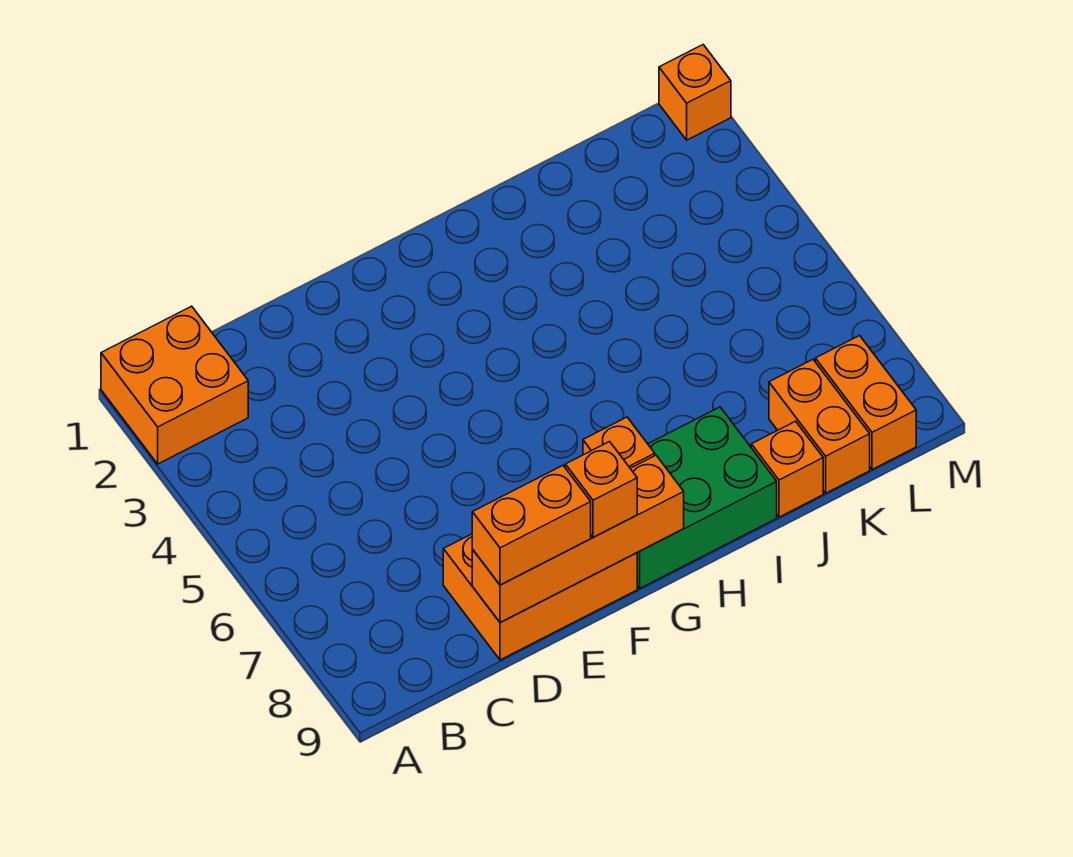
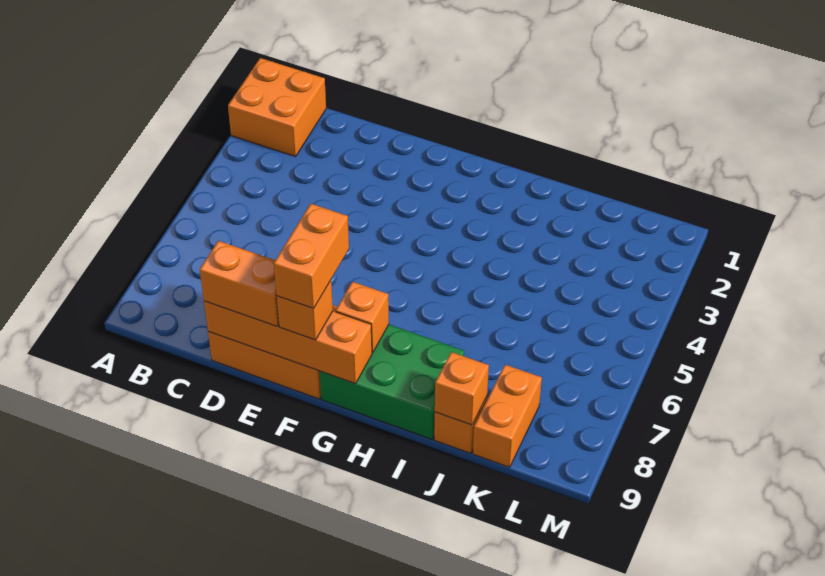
orange brick L8:L9 level 1 -> orange brick F8:F9 level 4
orange brick M1 level 1 -> orange brick J9 level 2

